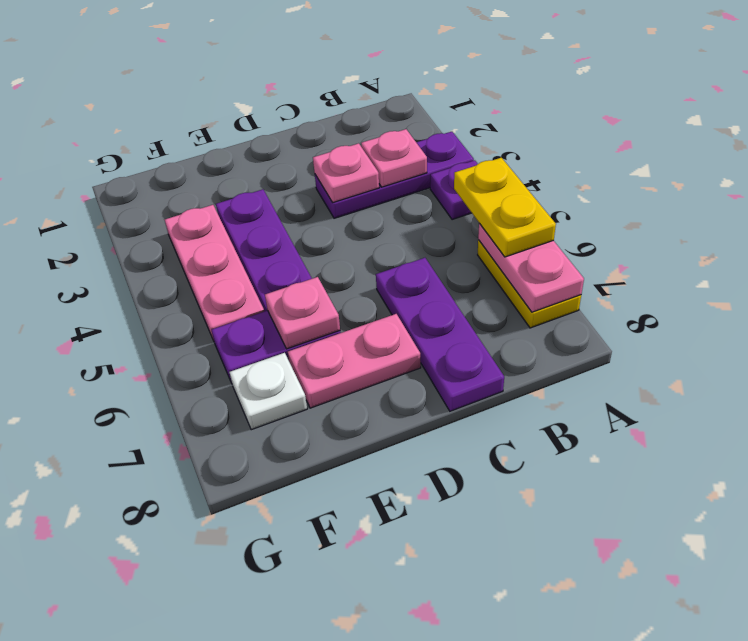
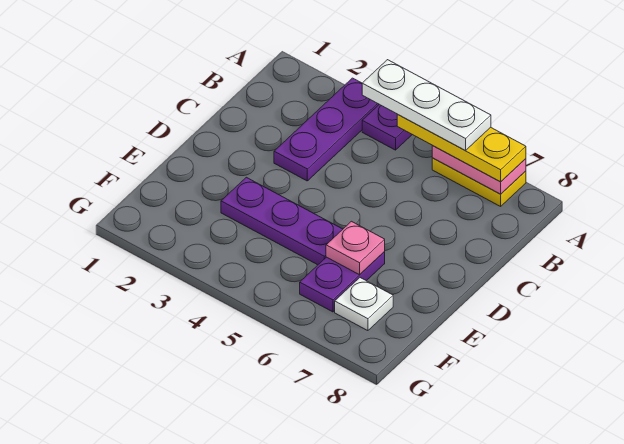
none -> white plate A4:A6 level 4
yellow plate A5:A6 level 3 -> yellow plate A5:A7 level 3
pink plate B3 level 2 -> none
pink plate C3 level 2 -> none
purple plate C6:C8 level 1 -> none
pink plate D7:E7 level 1 -> none
pink plate F3:F5 level 1 -> none

